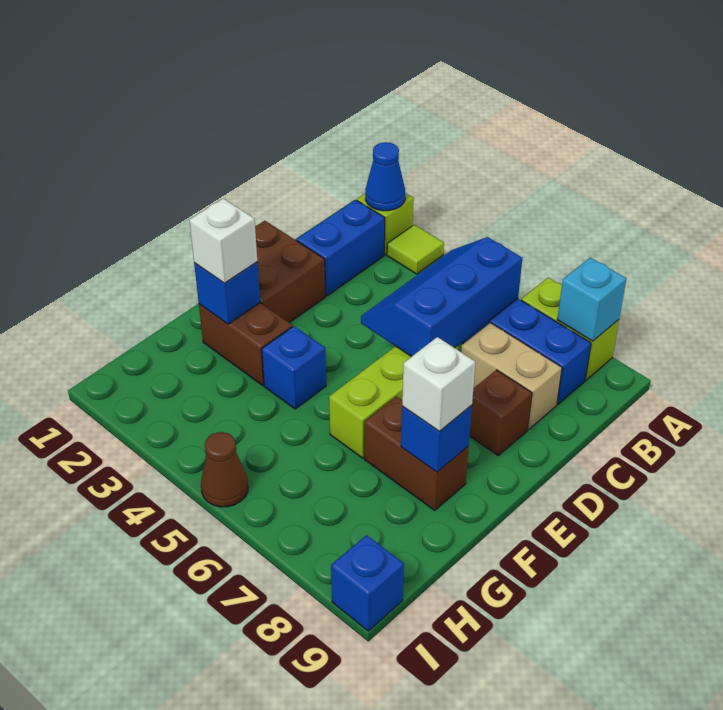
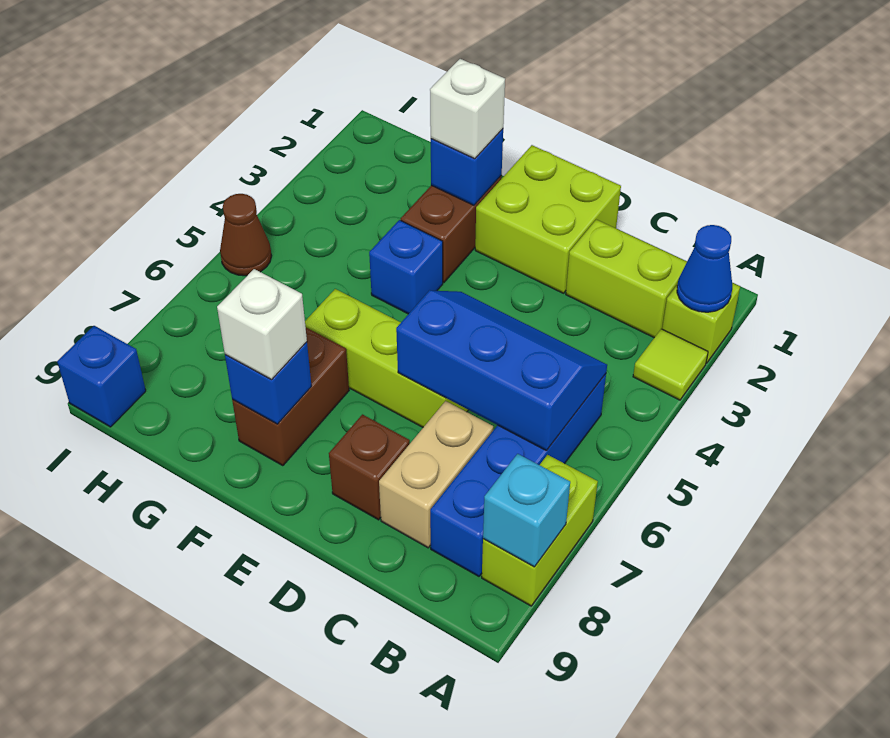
blue brick B2:C2 level 1 -> lime brick B2:C2 level 1
brown brick D1:E2 level 1 -> lime brick D1:E2 level 1

